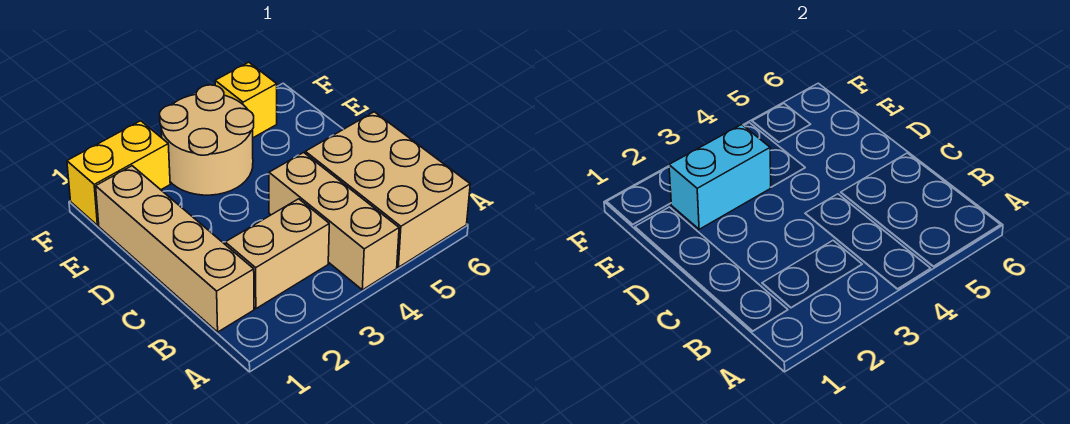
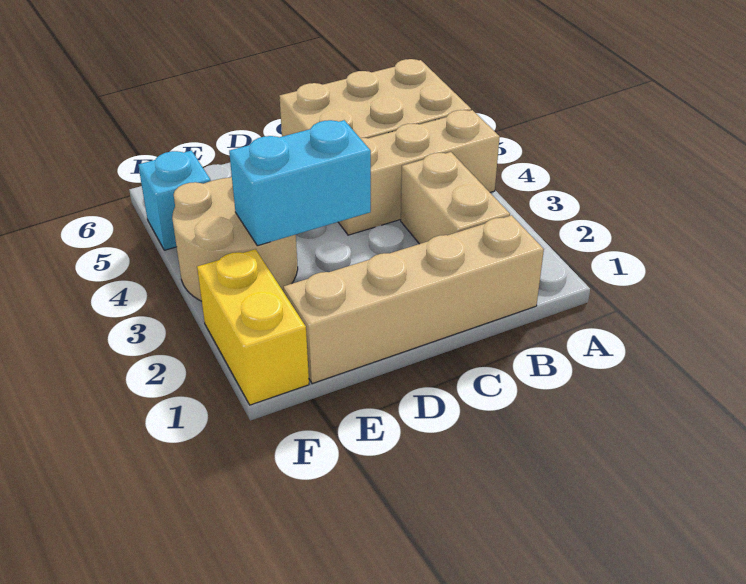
cyan brick E2:E3 level 2 -> cyan brick D3:E3 level 2
yellow brick F5 level 1 -> cyan brick F5 level 1

